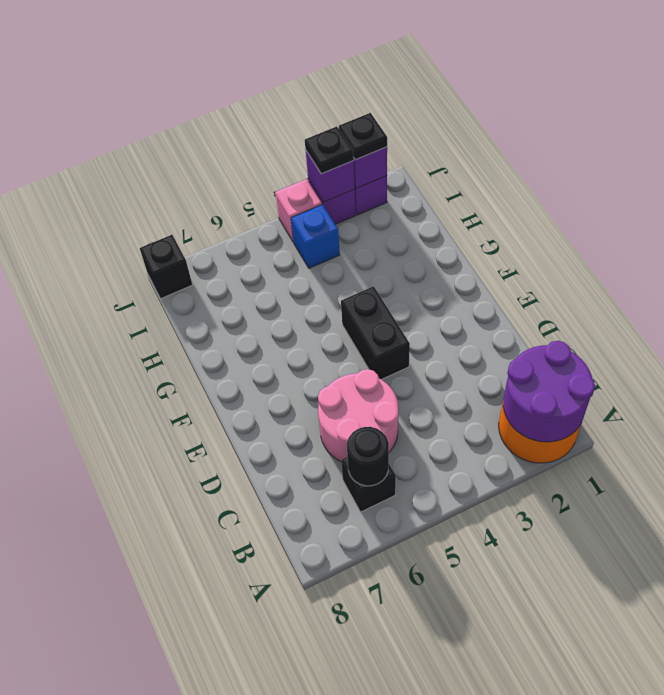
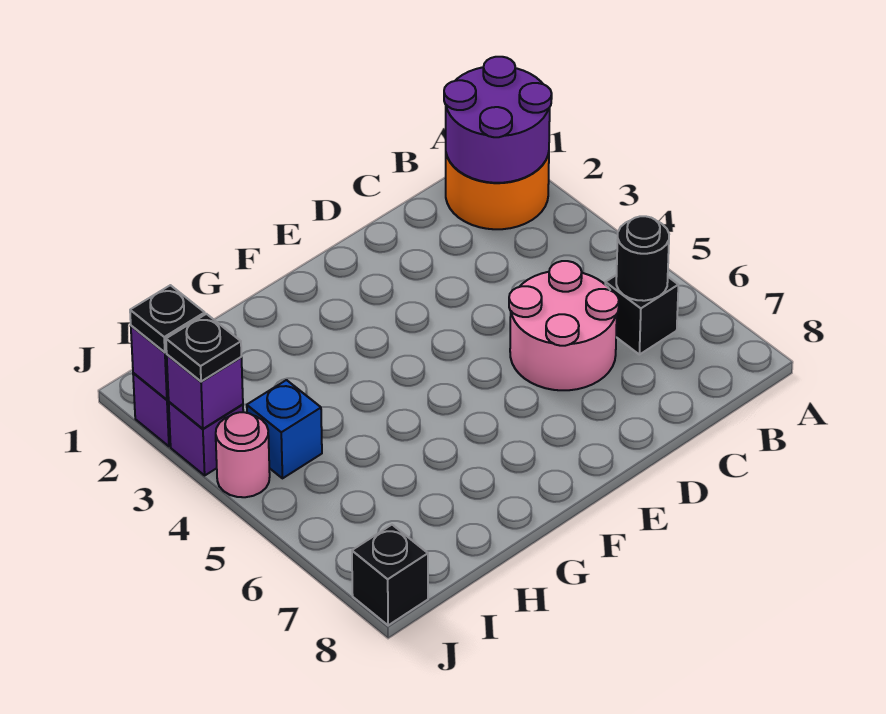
black brick E4:F4 level 1 -> none
pink brick J4 level 1 -> pink round brick J4 level 1

